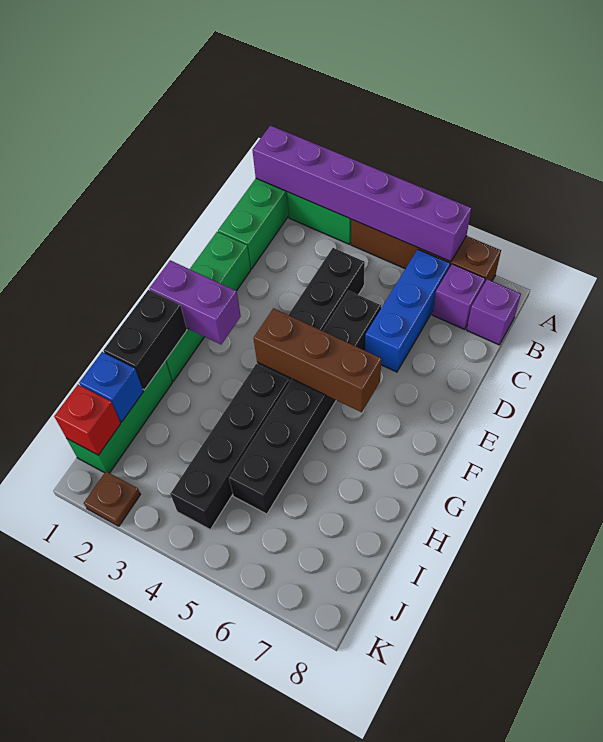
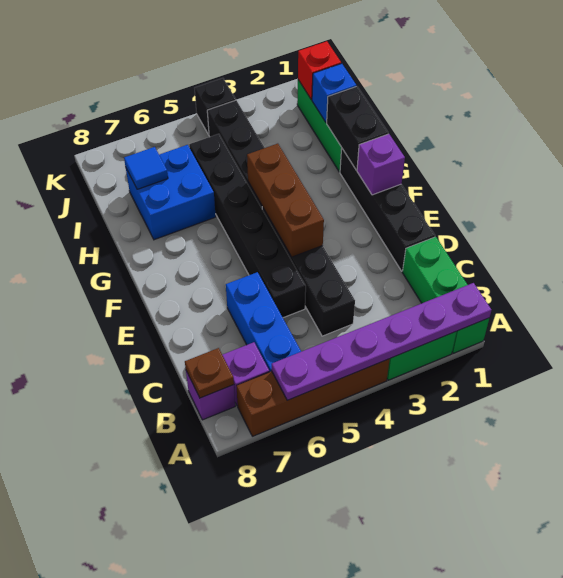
purple brick A1:A6 level 2 -> purple plate A1:A6 level 2
green brick D1:G1 level 1 -> black brick D1:G1 level 1
purple brick F1:F2 level 2 -> purple brick F1 level 2
brown brick F4:F6 level 2 -> brown brick E4:G4 level 2
none -> blue brick H6:I7 level 1
none -> blue tile I7 level 2
brown plate K2 level 1 -> brown plate B8 level 2
none -> black brick K4 level 1

